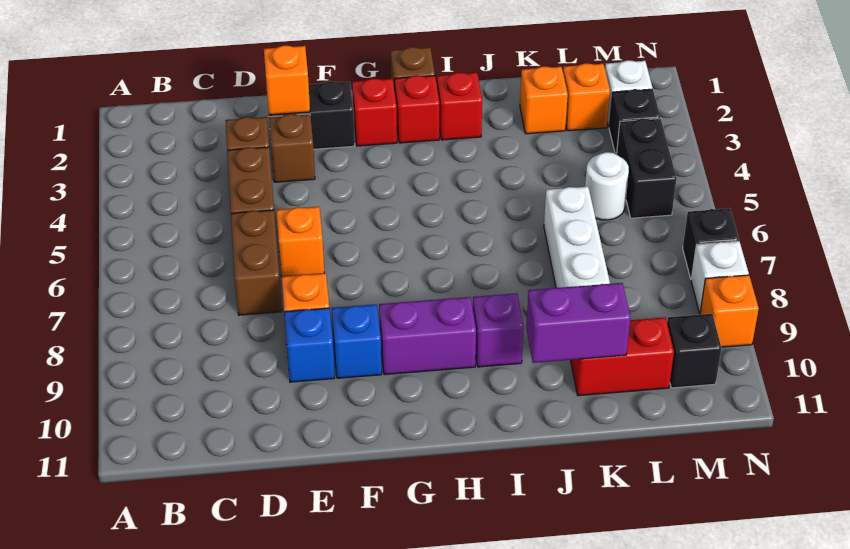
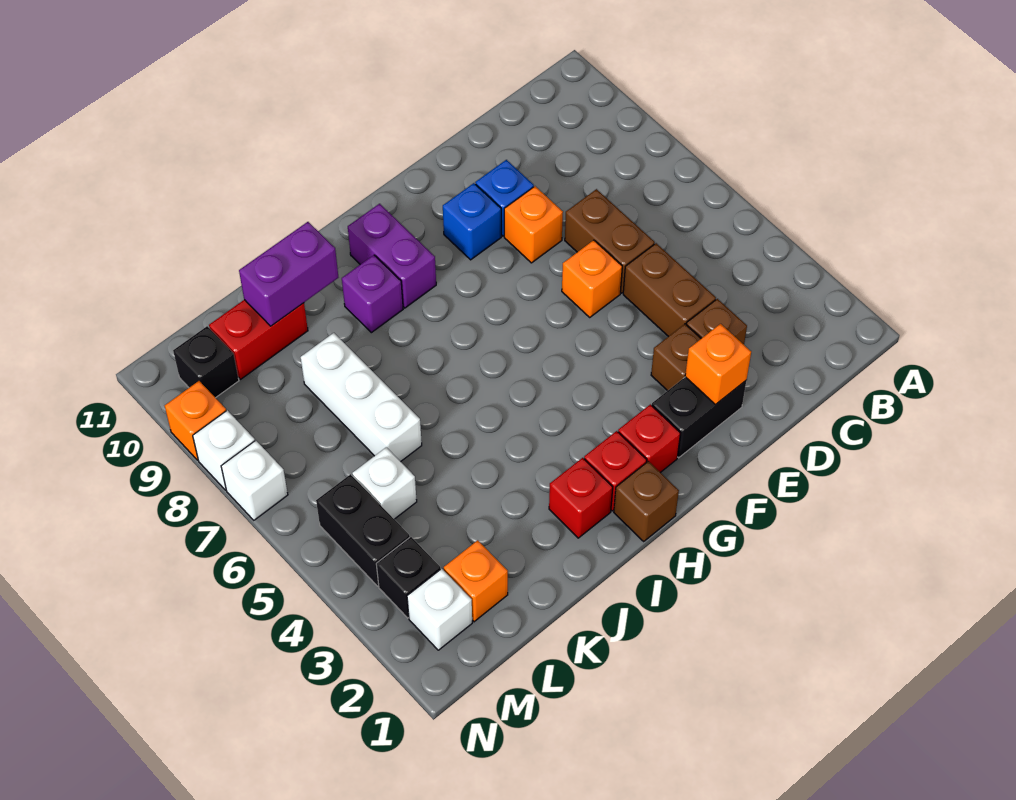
purple brick G9:H9 level 1 -> purple brick H9:H10 level 1
orange brick K2 level 1 -> none
white round brick L5 level 1 -> white brick L5 level 1
black brick N7 level 1 -> white brick N7 level 1

